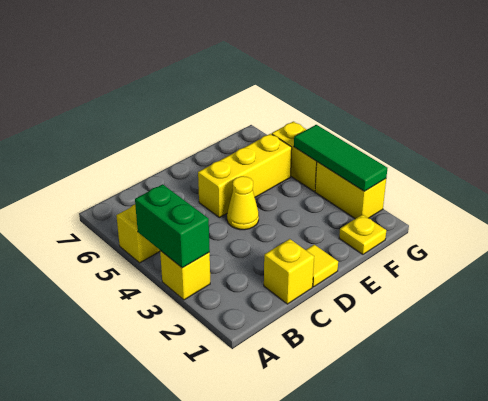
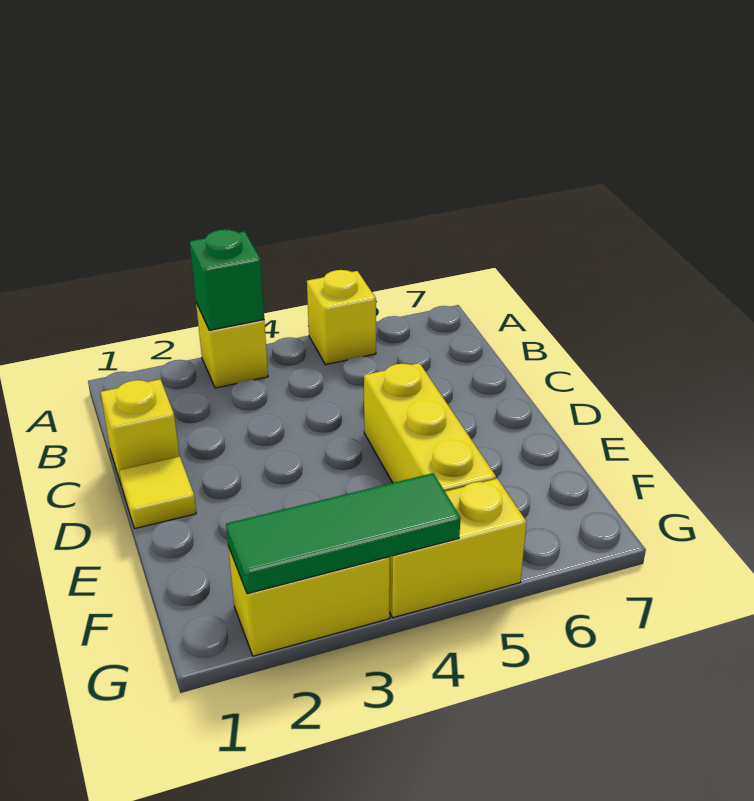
green brick A3:A4 level 2 -> green brick A3 level 2
yellow cone D4 level 1 -> none
yellow plate F1 level 1 -> none

